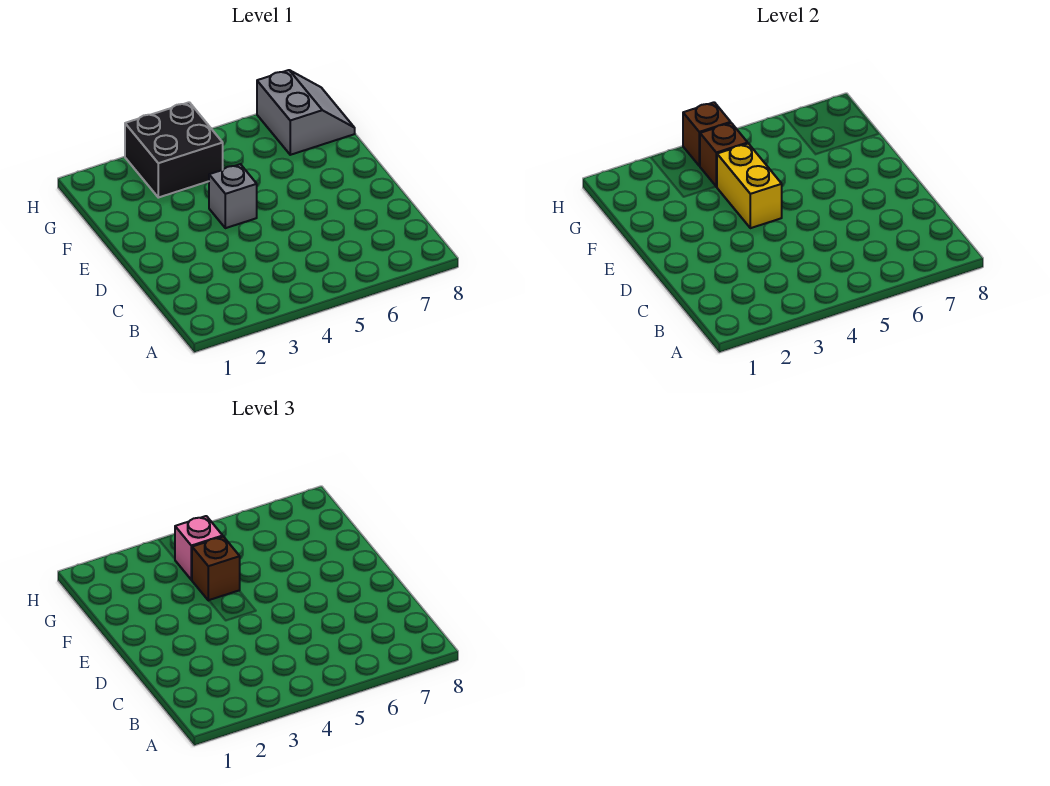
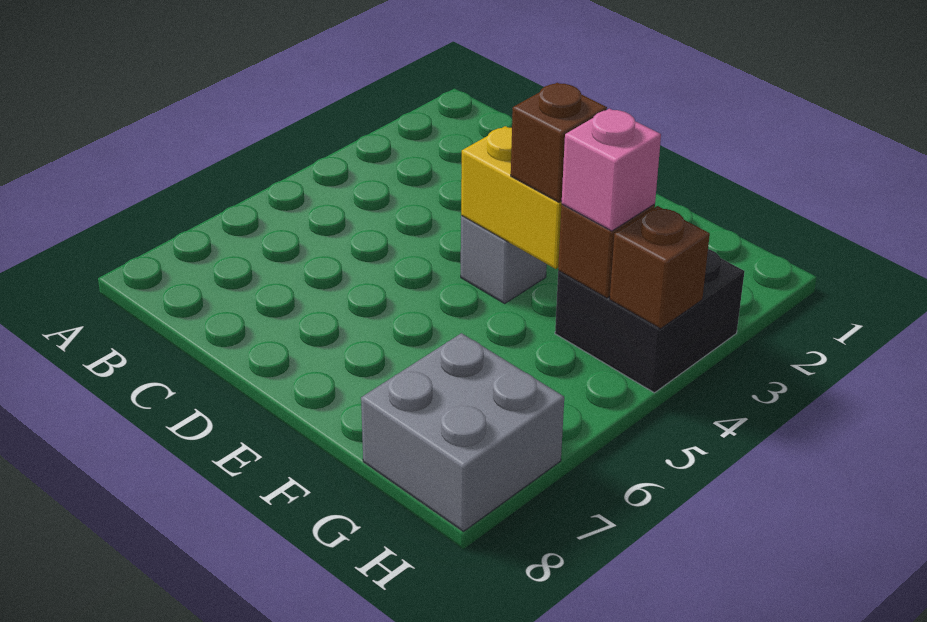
grey slope G7:H8 level 1 top 7 -> grey brick G7:H8 level 1

